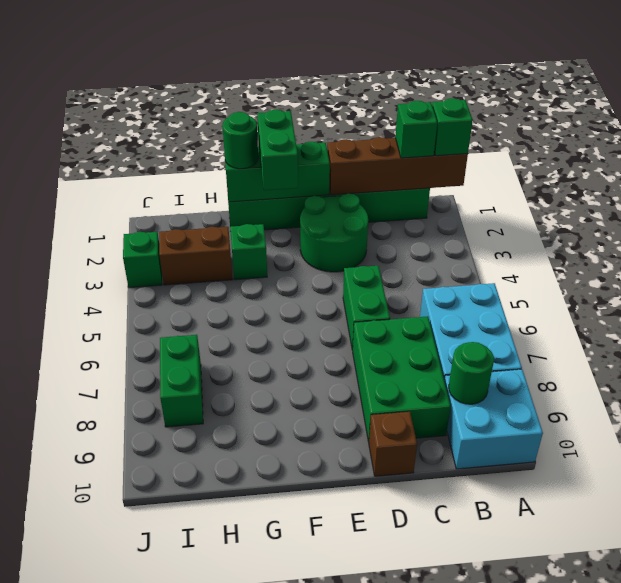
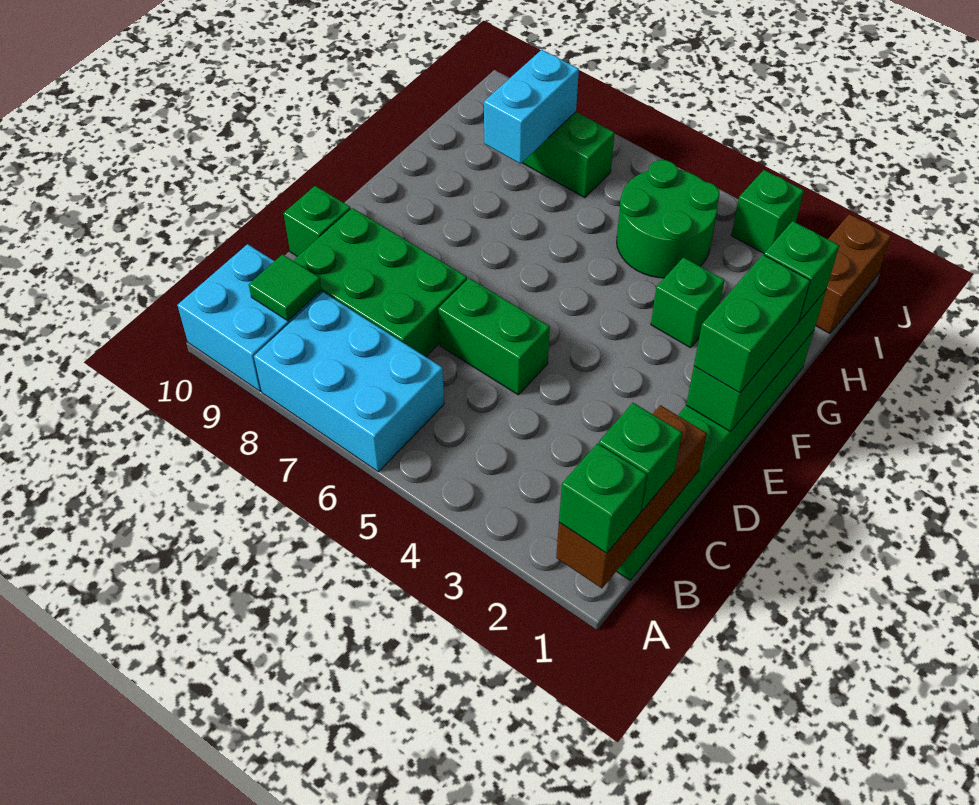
brown brick A1:D1 level 2 -> brown brick A1:C1 level 2
green round brick B9 level 2 -> green tile B9 level 2
green round brick D2:E3 level 1 -> green round brick H4:I5 level 1
brown brick D10 level 1 -> green brick D10 level 1
green brick F1:F2 level 3 -> green brick E1:F1 level 3
green round brick G1 level 3 -> green brick G1 level 3
brown brick H3:I3 level 1 -> brown brick I1:J1 level 1
none -> cyan brick H8:I8 level 2

